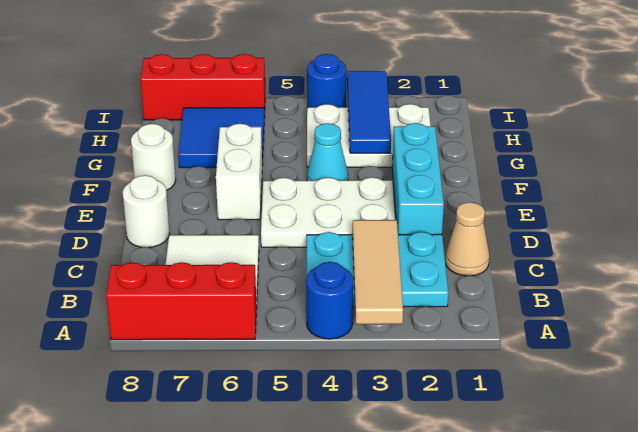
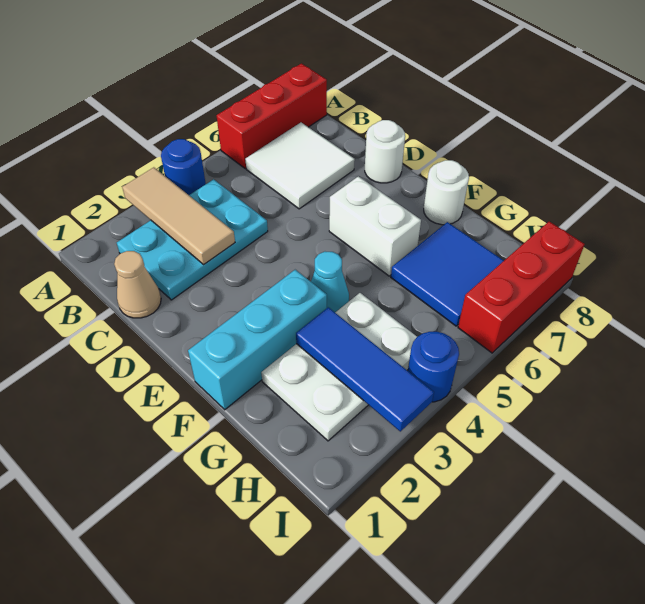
cyan brick D2:F2 level 1 -> cyan brick F1:F3 level 1
white plate D3:E5 level 1 -> none

